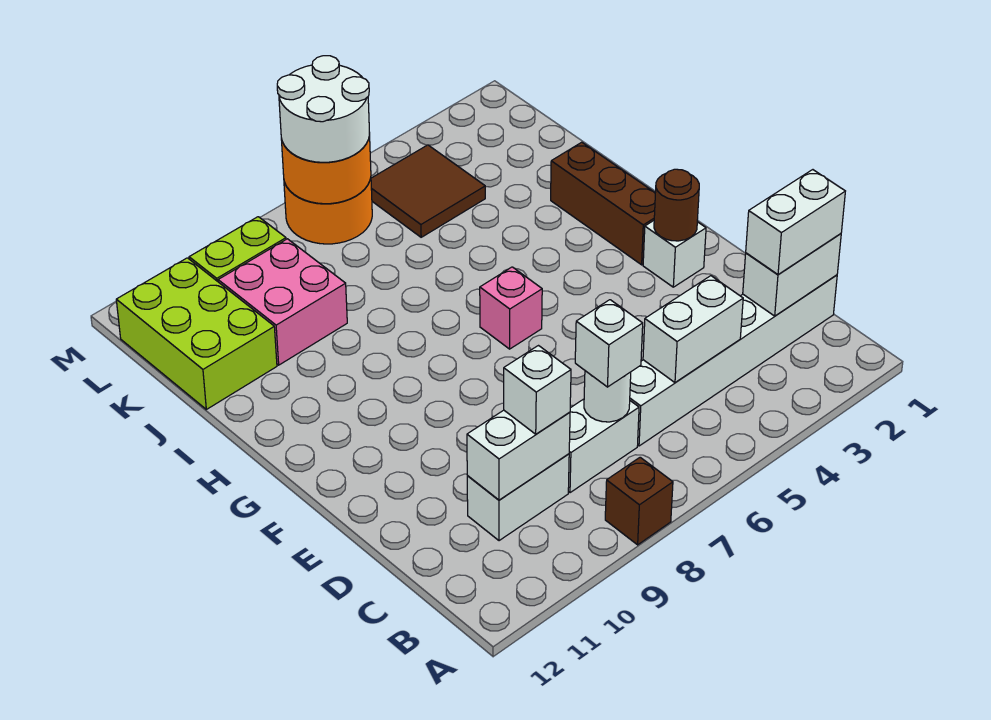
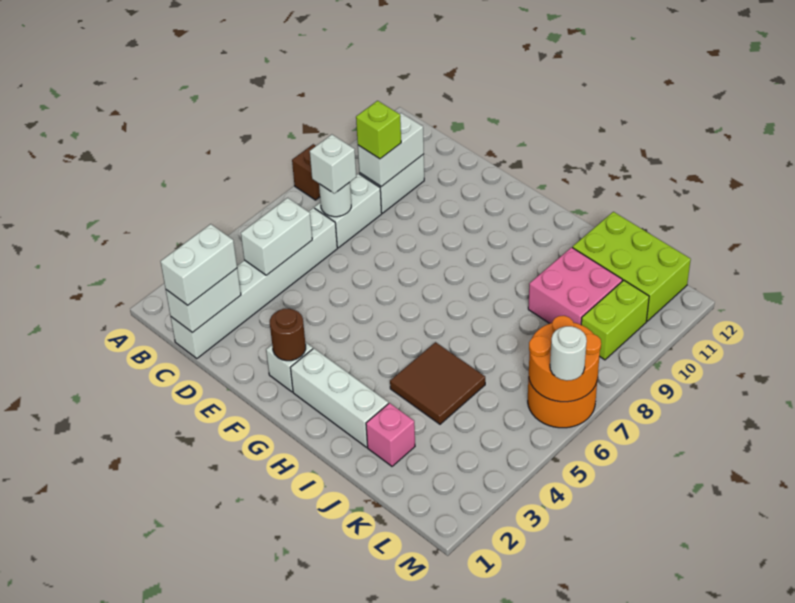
white brick C9 level 3 -> lime brick C9 level 3
brown brick G2:I2 level 1 -> white brick G2:I2 level 1
pink brick G6 level 1 -> pink brick J2 level 1
brown tile K4:L5 level 1 -> brown tile I4:J5 level 1
white round brick L6:M7 level 3 -> white round brick M6 level 3

